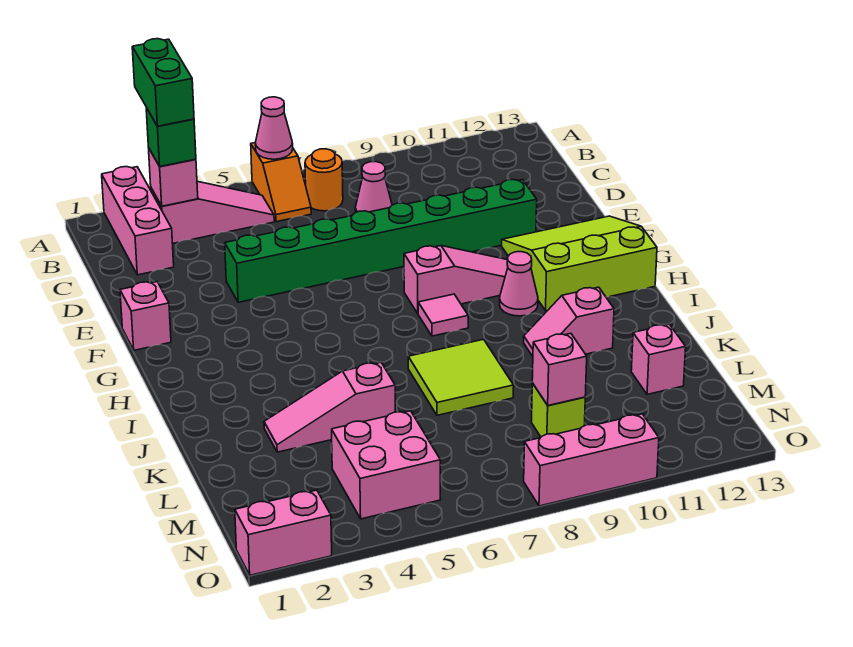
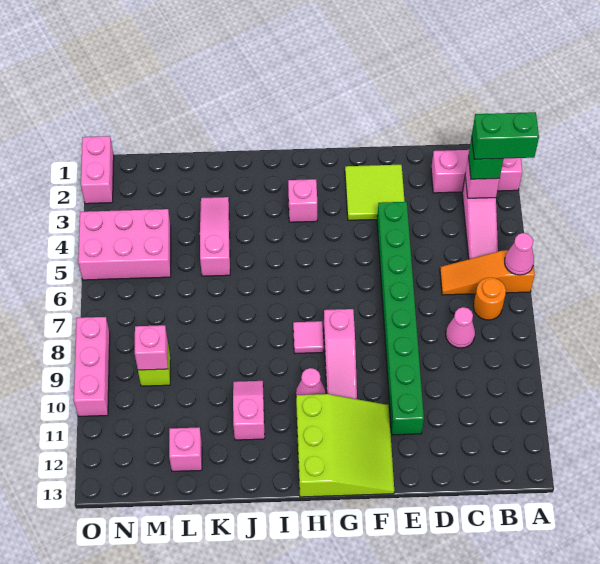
orange slope A6:B6 level 1 top A -> orange slope A6:C6 level 1 top A
pink brick F1 level 1 -> pink brick H3 level 1
lime tile J7:K8 level 1 -> lime tile E2:F3 level 1
pink brick M4:N5 level 1 -> pink brick M4:O5 level 1

